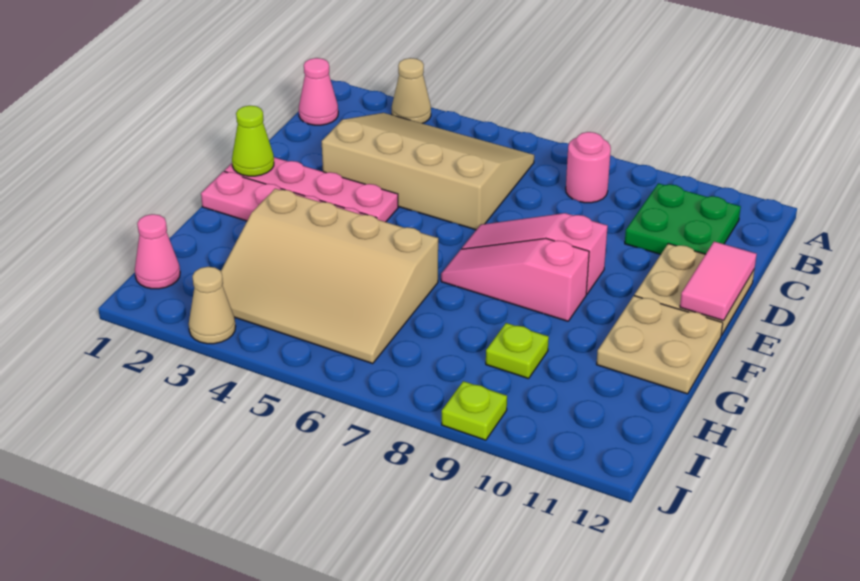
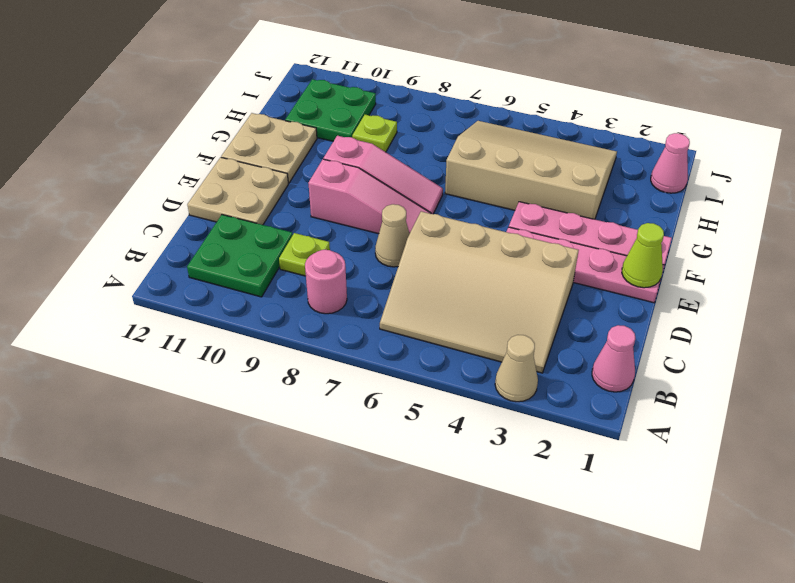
pink tile D12:E12 level 2 -> none
none -> green plate H10:I11 level 1
tan cone J3 level 1 -> tan cone D7 level 1
lime plate J9 level 1 -> lime plate C9 level 1

